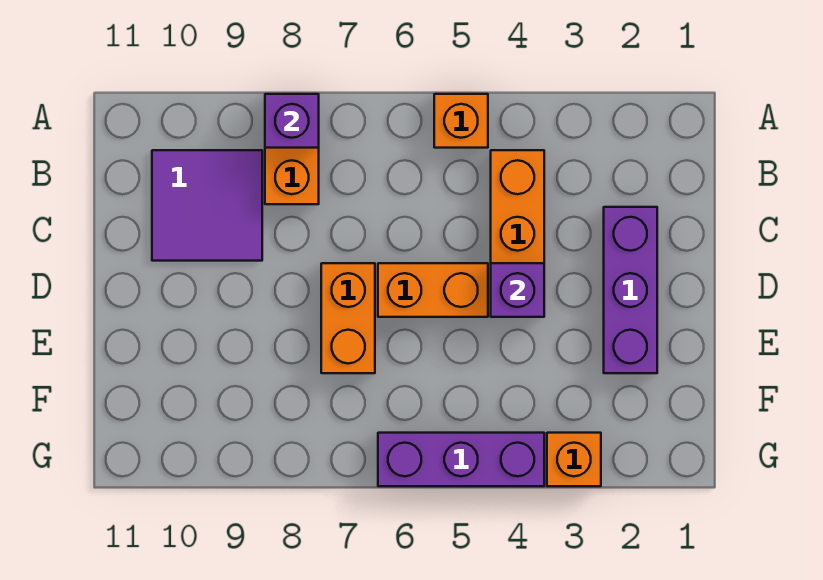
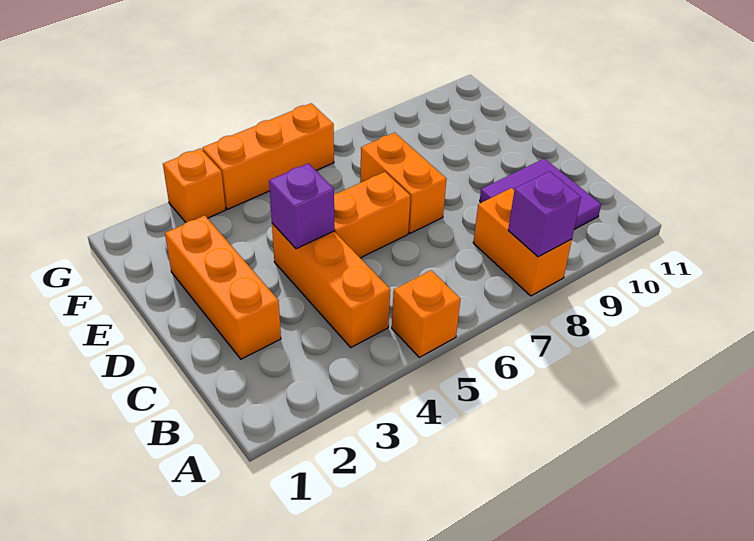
purple brick C2:E2 level 1 -> orange brick C2:E2 level 1
purple brick G4:G6 level 1 -> orange brick G4:G6 level 1

